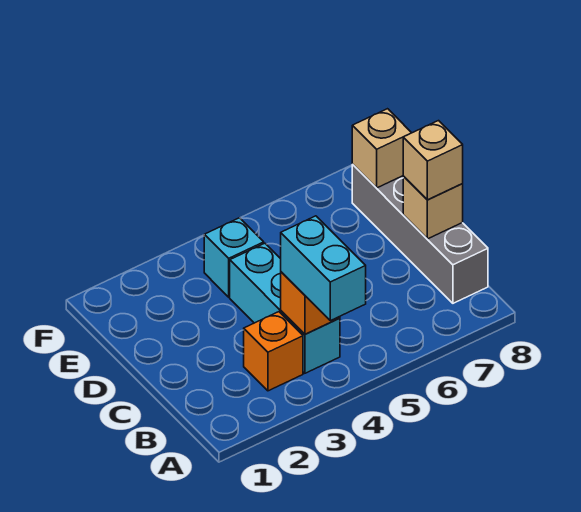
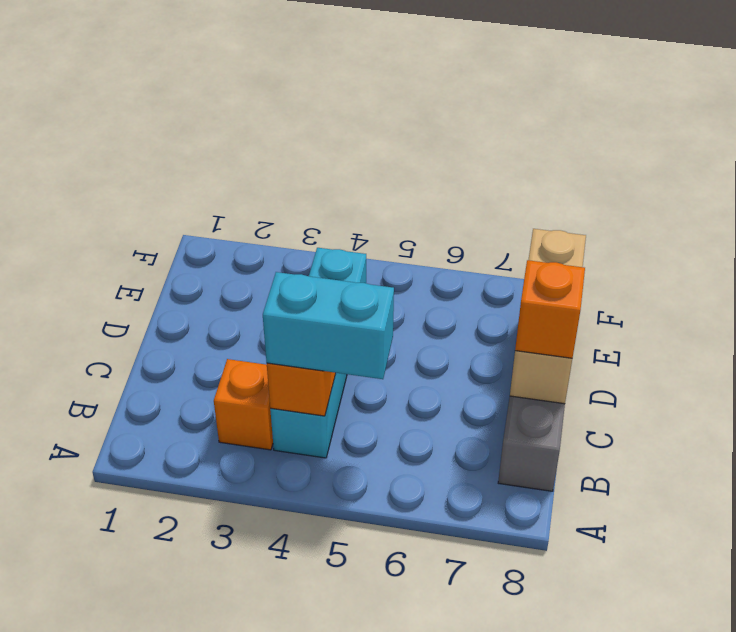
cyan brick A4:B4 level 3 -> cyan brick B4:B5 level 3
tan brick C8 level 3 -> orange brick C8 level 3

